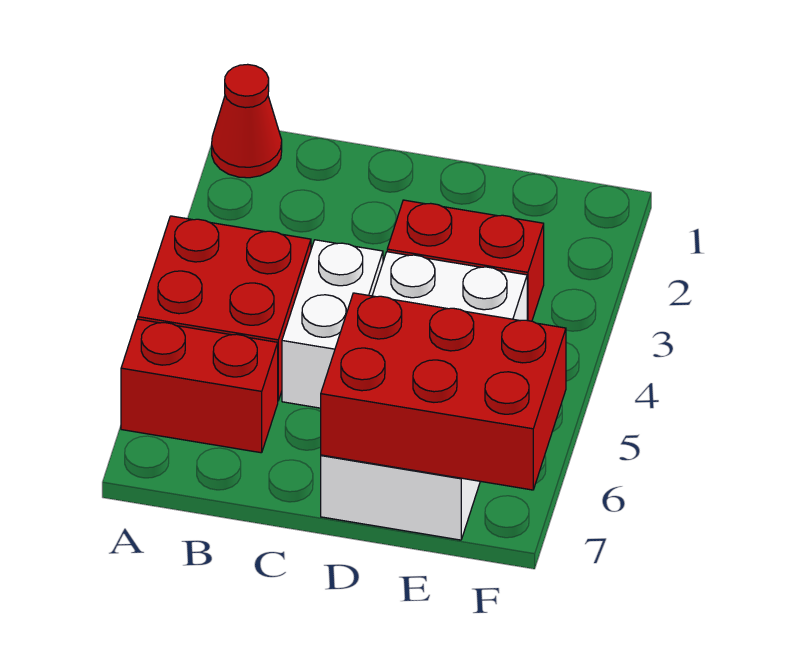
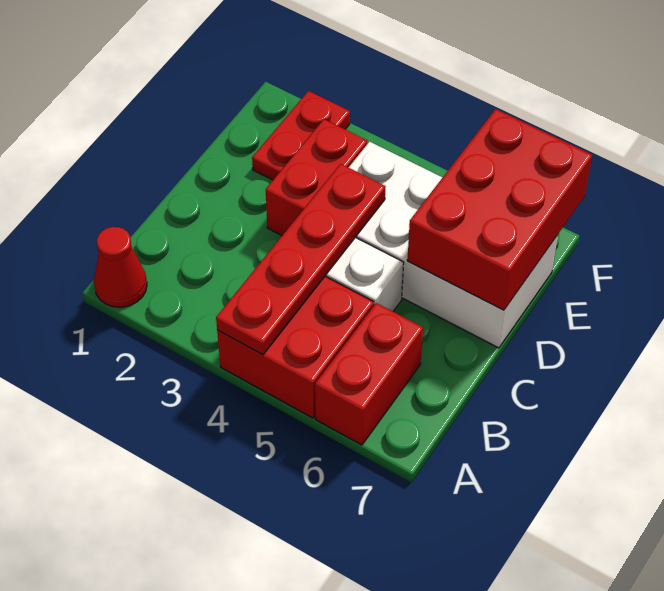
none -> red plate A4:D4 level 2
none -> red plate E2:F2 level 1

